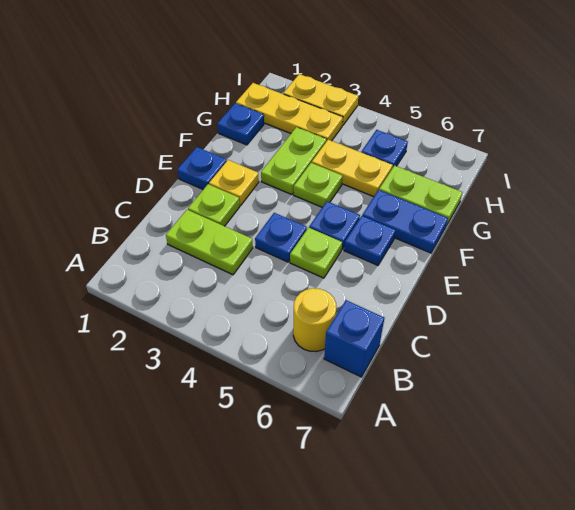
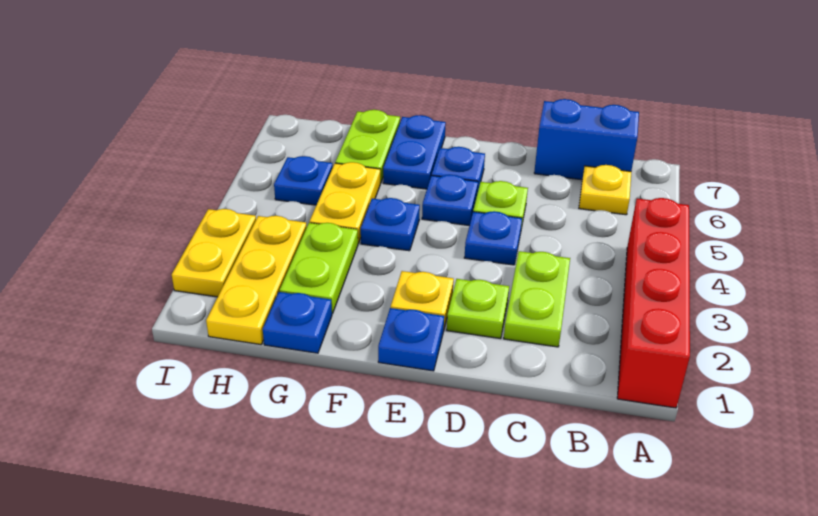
none -> red brick A1:A4 level 1
yellow round brick B6 level 1 -> yellow plate B6 level 1
blue brick B7 level 1 -> blue brick B7:C7 level 1
lime plate F3:G3 level 1 -> lime plate G2:G3 level 1
lime plate F4 level 1 -> blue plate F4 level 1

